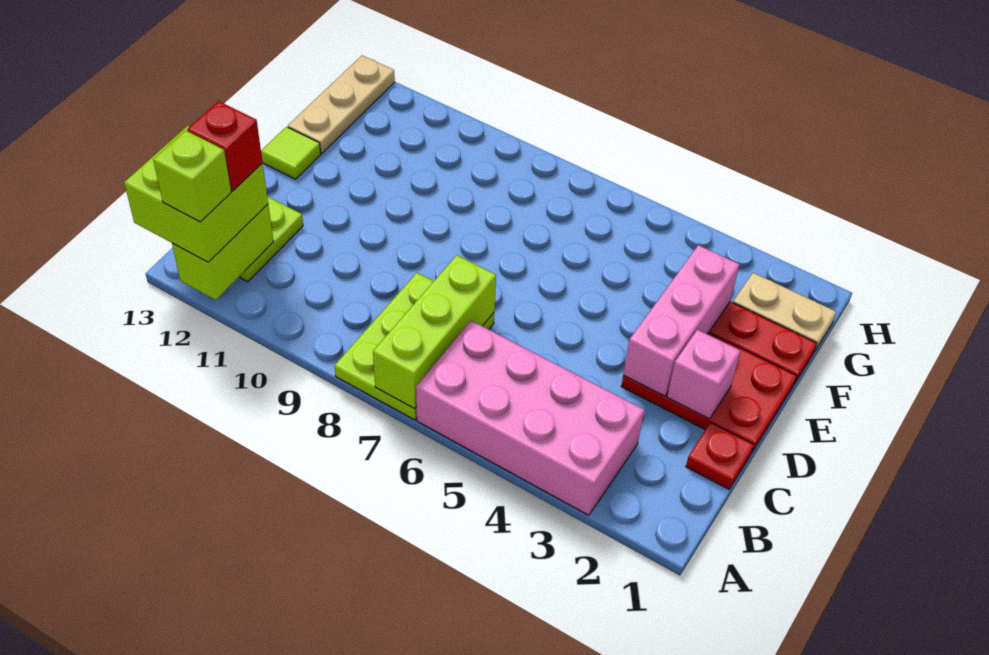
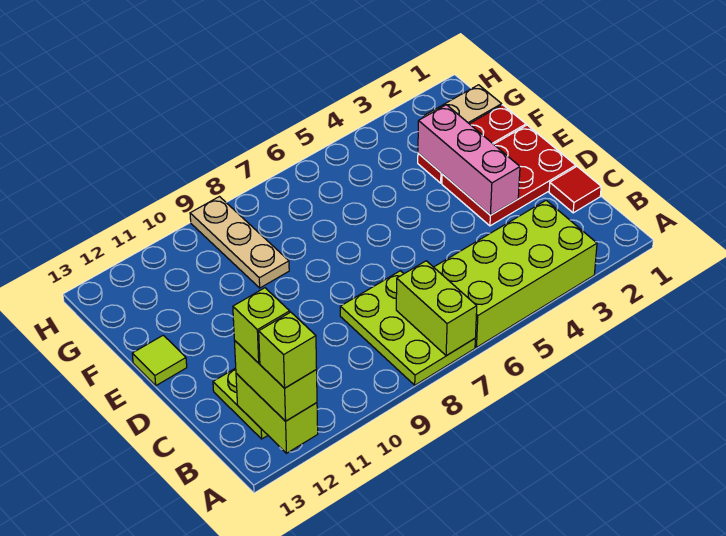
pink brick A3:B6 level 1 -> lime brick A3:B6 level 1
lime brick A7:C7 level 2 -> lime brick A7:B7 level 2
lime brick A12:B13 level 3 -> lime brick A12:B12 level 3
red brick B12 level 4 -> lime brick B12 level 4
red plate C1 level 1 -> red tile C1 level 1
pink brick D2 level 2 -> none
tan plate F13:H13 level 1 -> tan plate F9:H9 level 1

